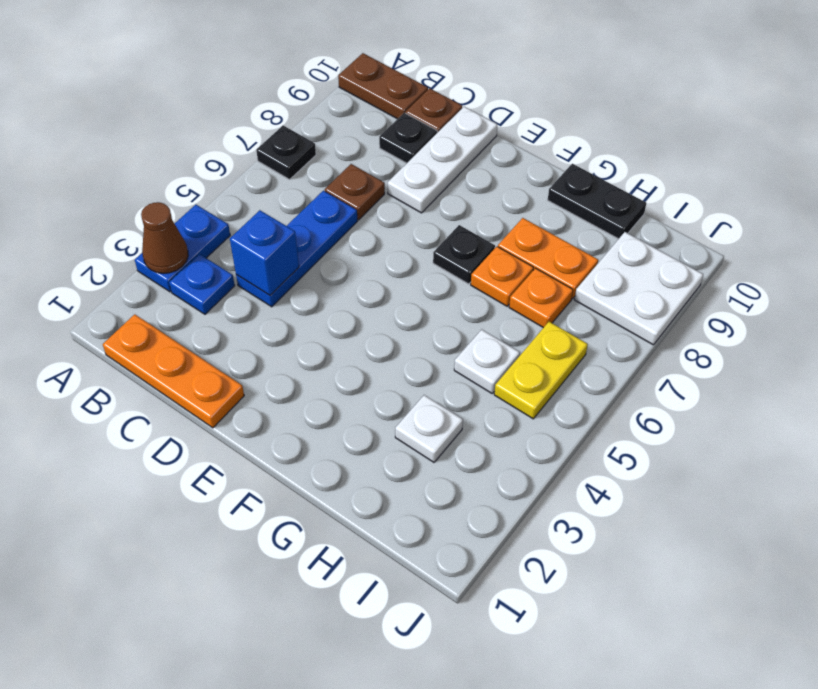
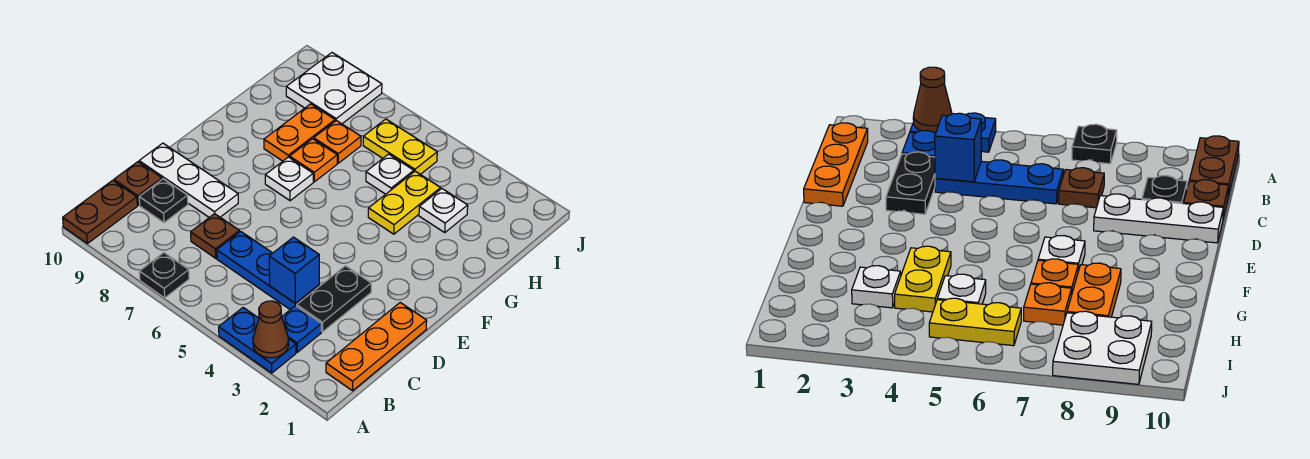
black plate F7 level 1 -> white plate F7 level 1
none -> yellow plate G4:H4 level 1
black plate G10:H10 level 1 -> black plate C3:D3 level 1

